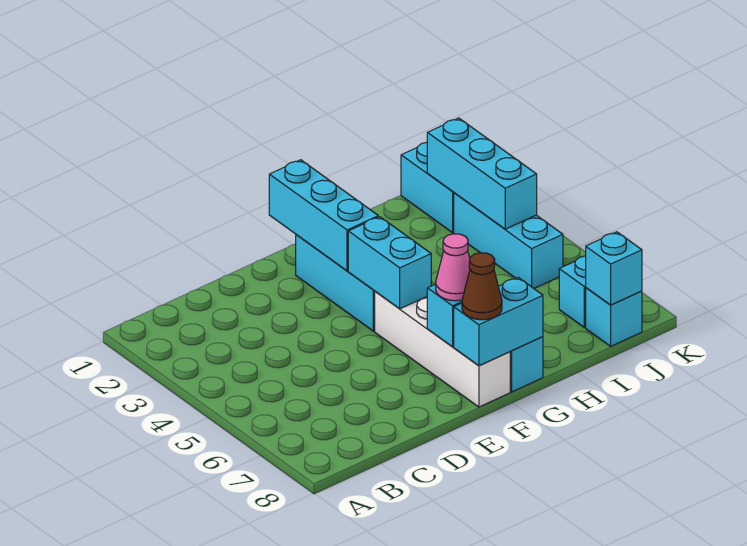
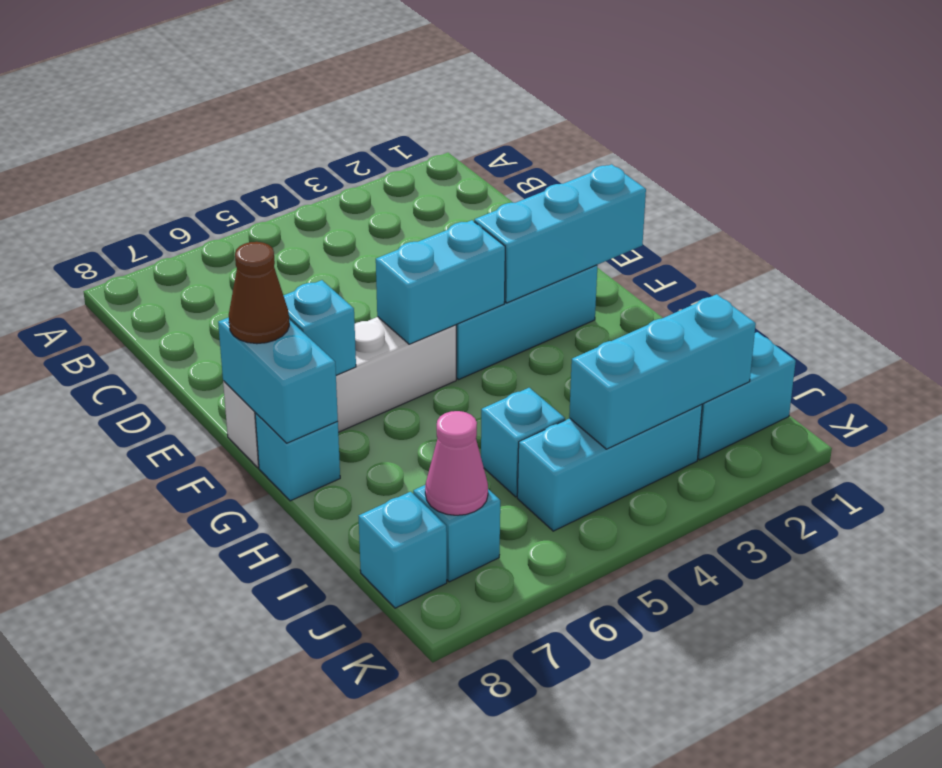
pink cone F7 level 3 -> pink cone J7 level 2
cyan brick J8 level 2 -> cyan brick I5 level 1

